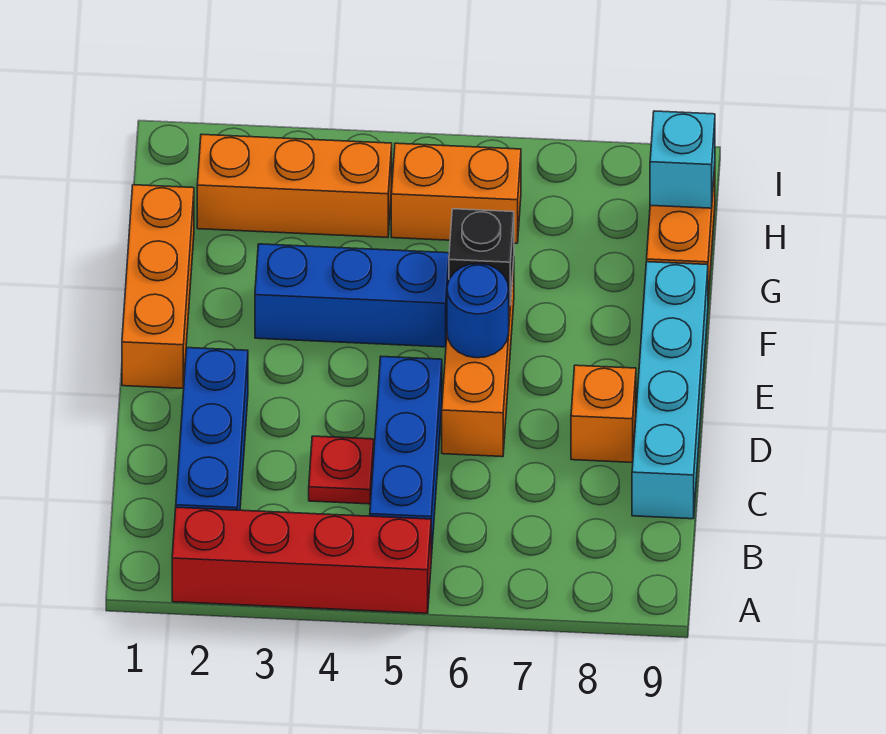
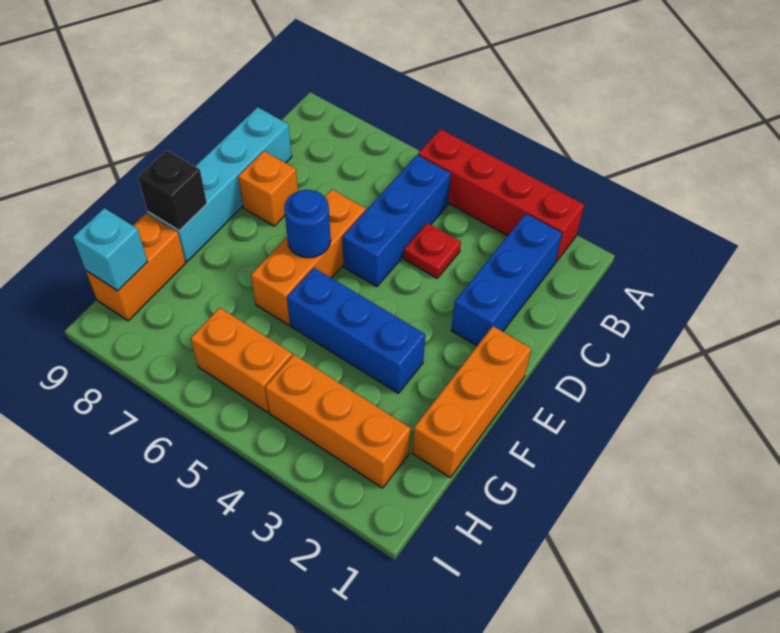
black brick F6 level 2 -> black brick F9 level 2

